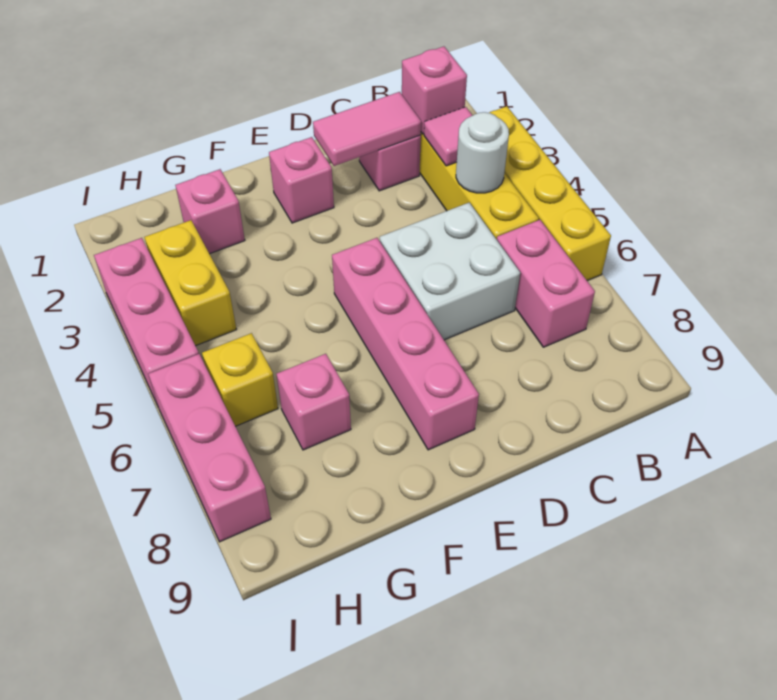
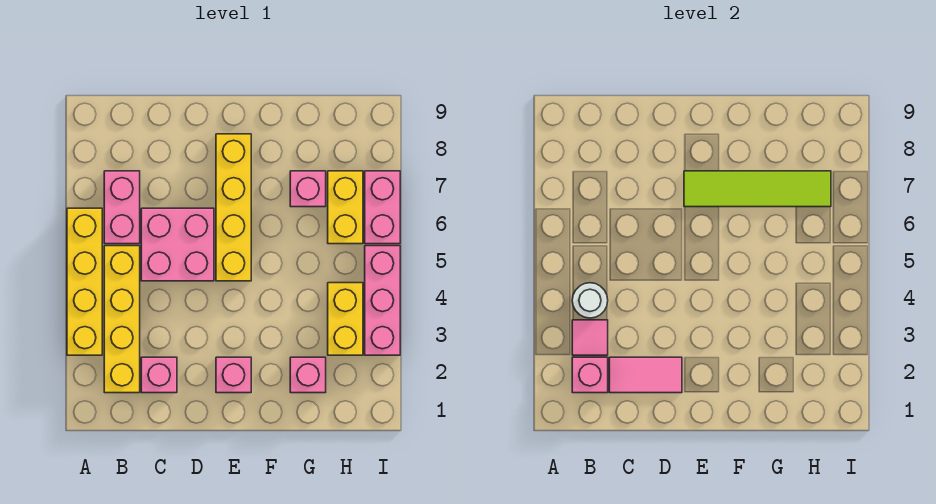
white brick C5:D6 level 1 -> pink brick C5:D6 level 1
pink brick E5:E8 level 1 -> yellow brick E5:E8 level 1
none -> lime tile E7:H7 level 2
yellow brick H6 level 1 -> yellow brick H6:H7 level 1
pink brick I6:I8 level 1 -> pink brick I6:I7 level 1

